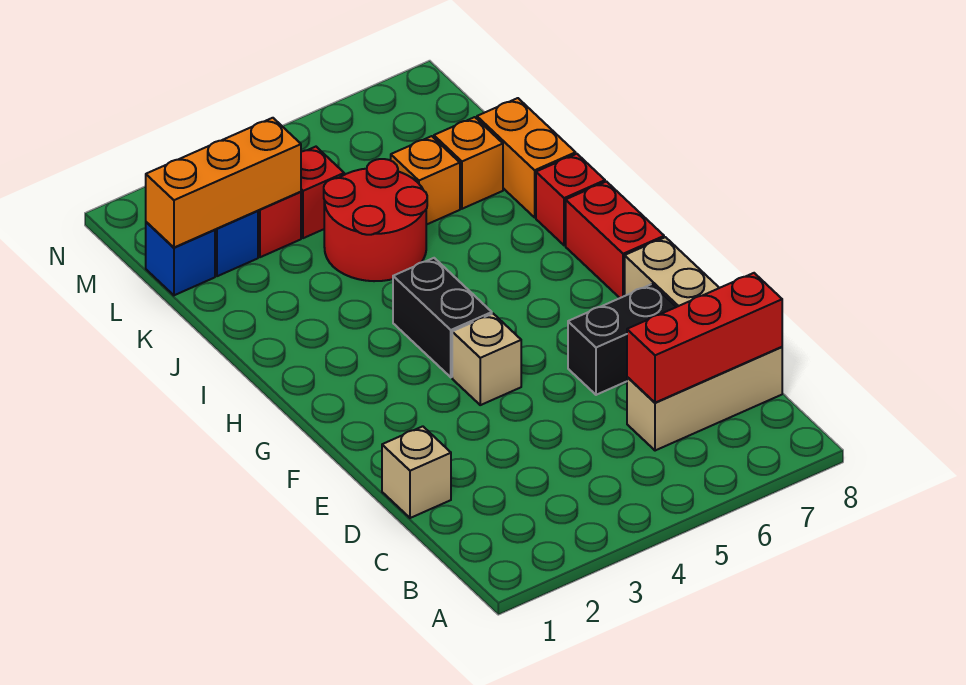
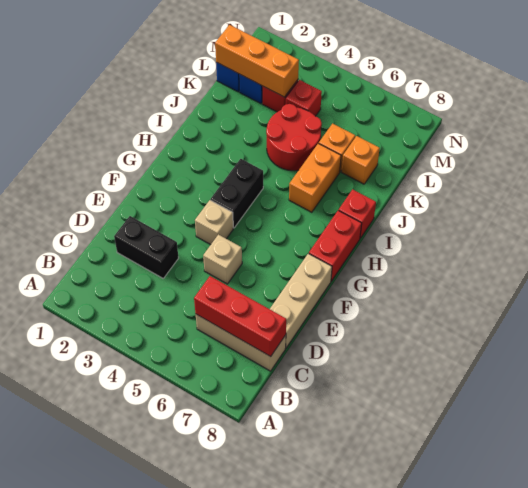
tan brick D1 level 1 -> tan brick E5 level 1
black brick E6:E7 level 1 -> black brick D2:D3 level 1
orange brick J8:K8 level 1 -> orange brick I6:J6 level 1

